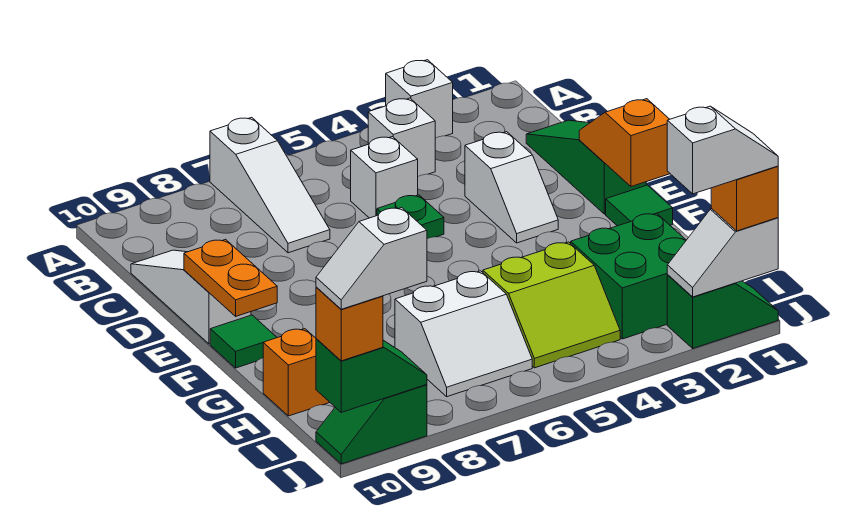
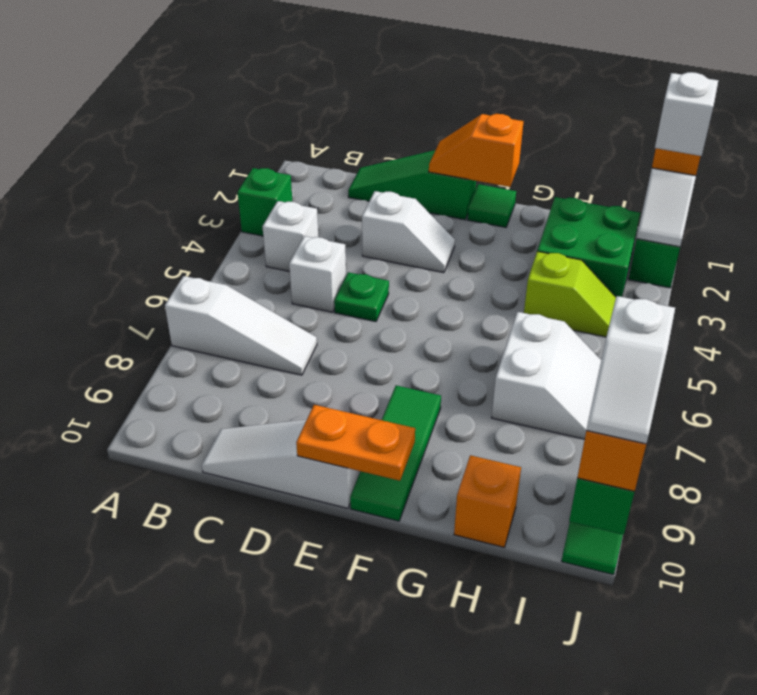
white brick A3 level 1 -> green brick A3 level 1
green tile F10 level 1 -> green tile F8:F10 level 1
lime slope H4:I5 level 1 top H -> lime slope H4:I4 level 1 top H

